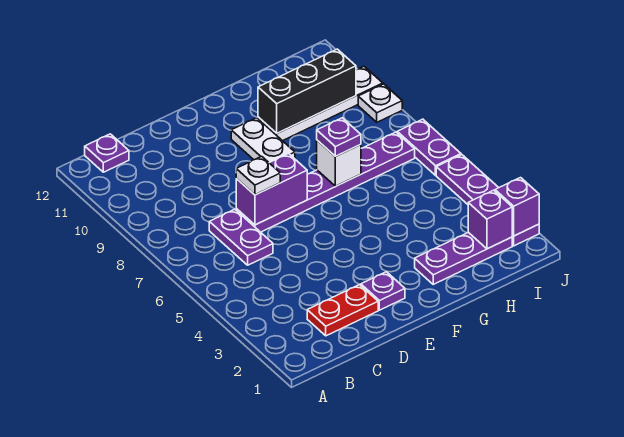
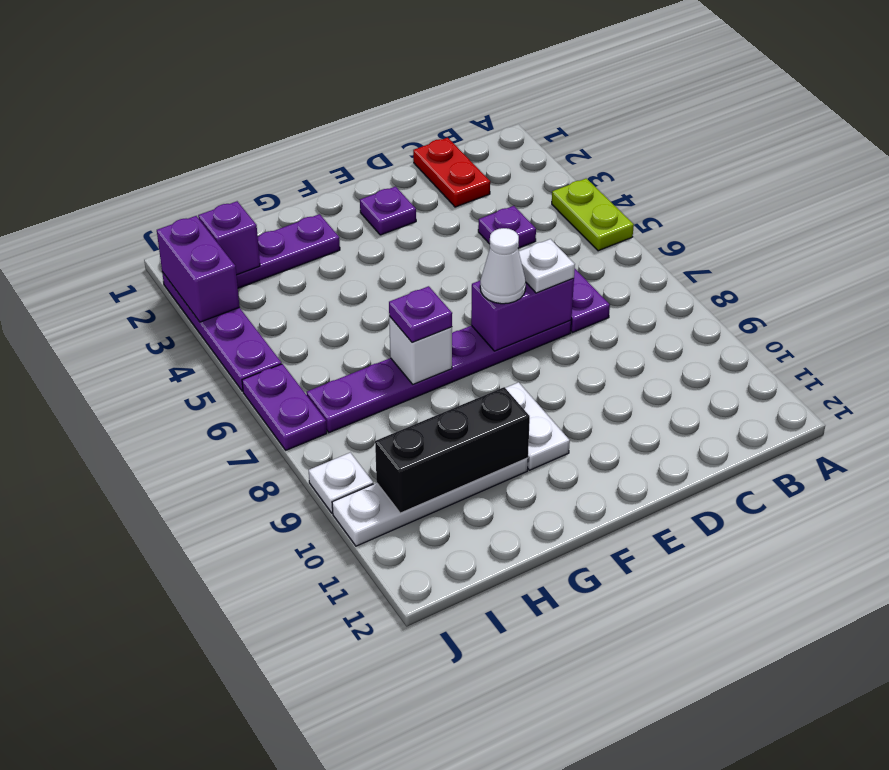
none -> lime plate A4:A5 level 1
purple plate B12 level 1 -> purple plate C4 level 1
red plate C2:D2 level 1 -> red plate C1:C2 level 1
none -> white cone E7 level 3
purple brick J2 level 2 -> purple brick J2:J3 level 2

